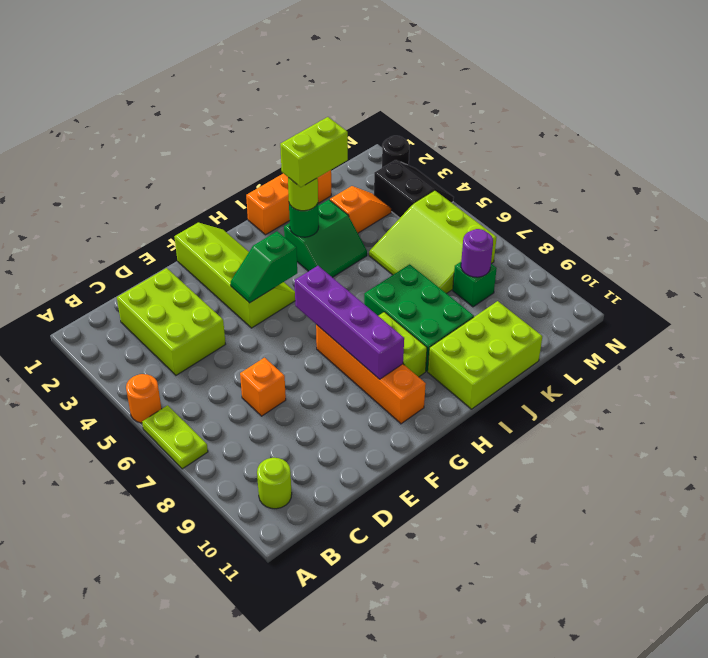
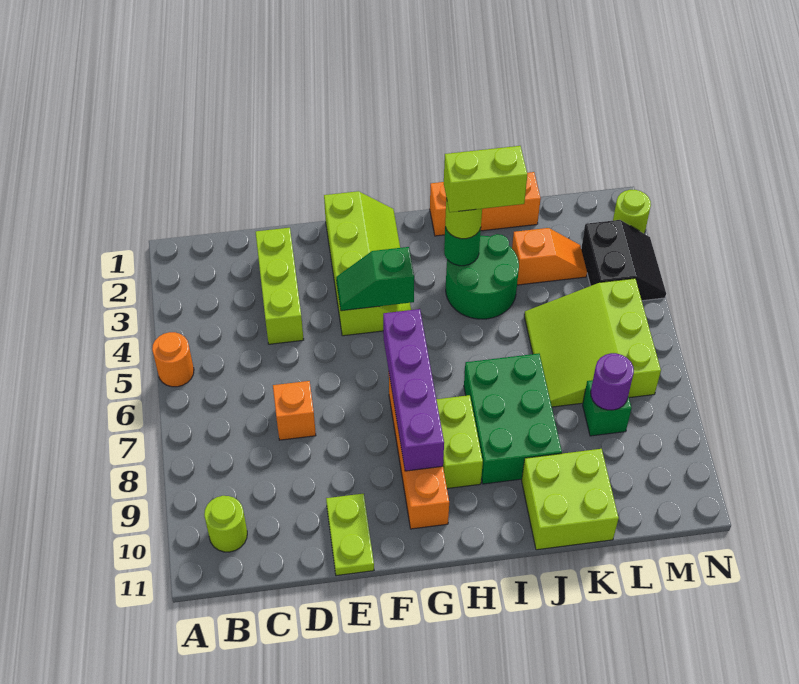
lime plate A6:A7 level 1 -> lime plate E10:E11 level 1
lime brick C2:D4 level 1 -> lime brick D2:D4 level 1
green slope I3:J4 level 1 top 3 -> green round brick I3:J4 level 1
lime brick I10:K11 level 1 -> lime brick J10:K11 level 1
black round brick N2 level 1 -> lime round brick N2 level 1

